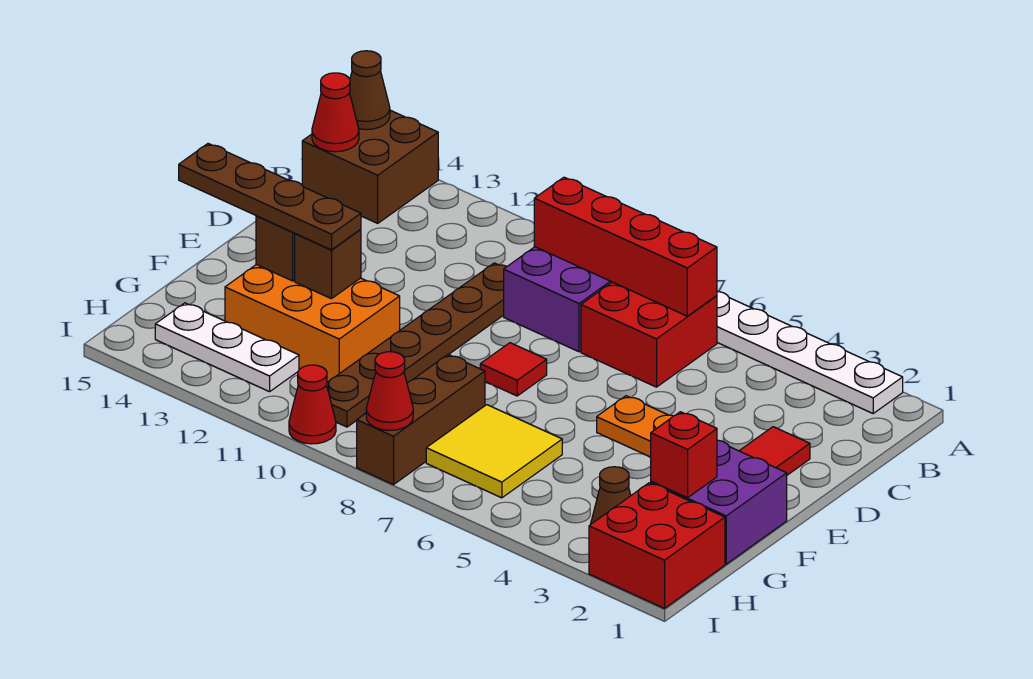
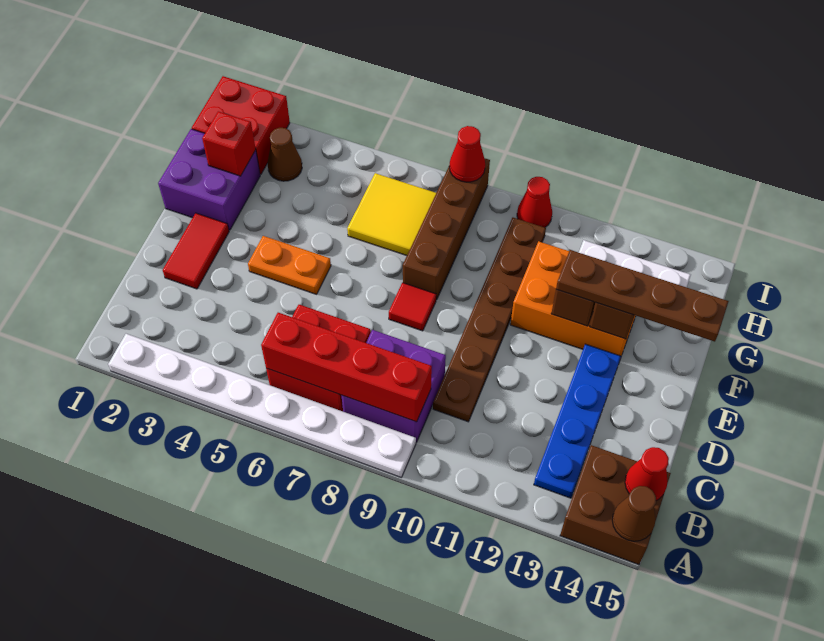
none -> blue plate B13:E13 level 1
brown brick G8:I8 level 1 -> brown brick F8:I8 level 1

